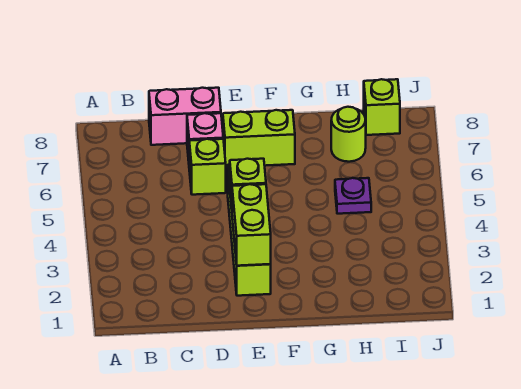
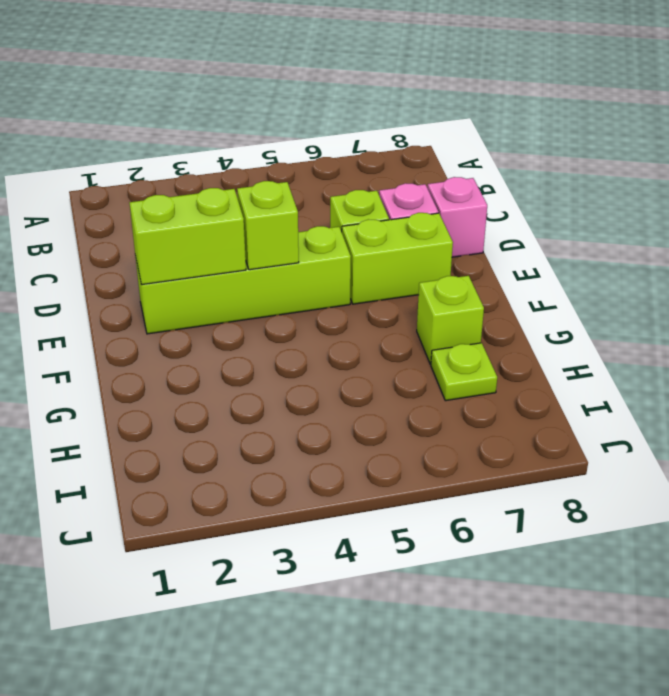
pink brick C8:D8 level 1 -> pink brick D8 level 1
lime brick E7:F7 level 1 -> lime brick E6:E7 level 1
purple plate H5 level 1 -> none
lime round brick H7 level 1 -> lime plate H7 level 1
lime brick I8 level 1 -> lime brick G7 level 1

